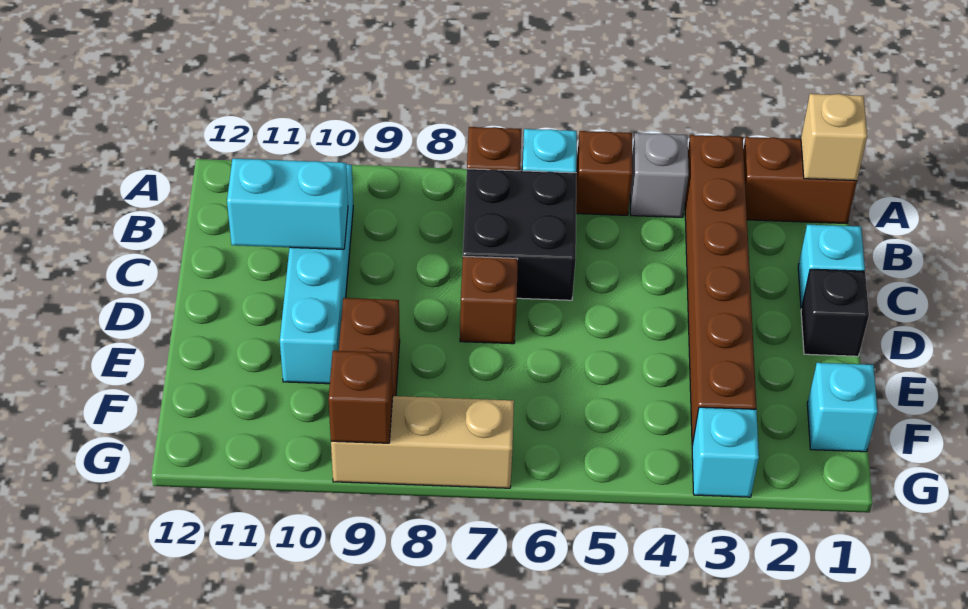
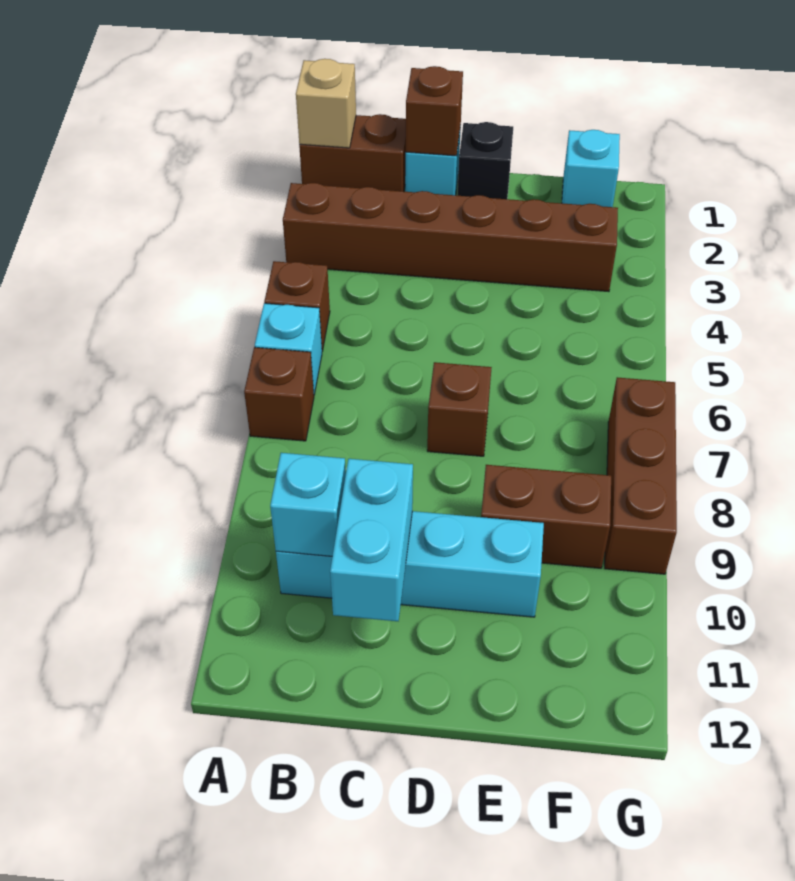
brown brick A1:A2 level 1 -> brown brick A1:B1 level 1
grey brick A4 level 1 -> none
black brick B6:C7 level 1 -> none
cyan brick G3 level 1 -> cyan brick B10 level 2
tan brick G7:G9 level 1 -> brown brick G7:G9 level 1
brown brick G9 level 2 -> brown brick C1 level 2

